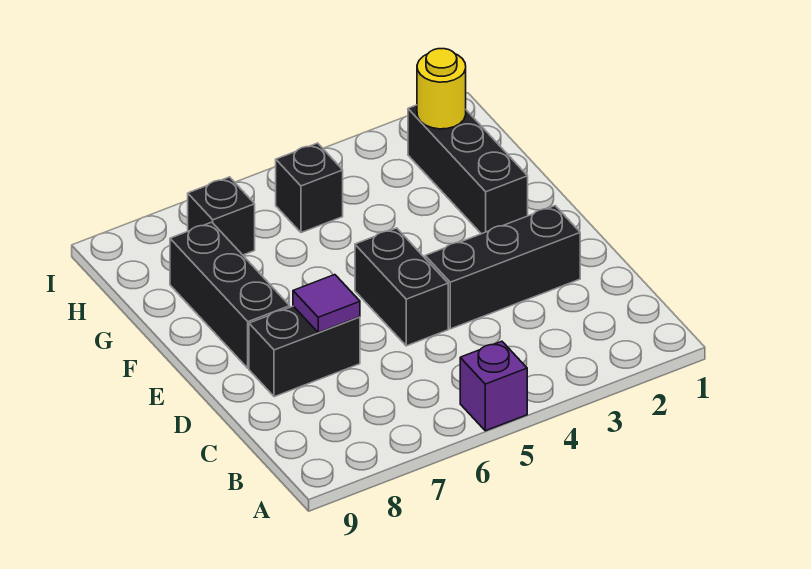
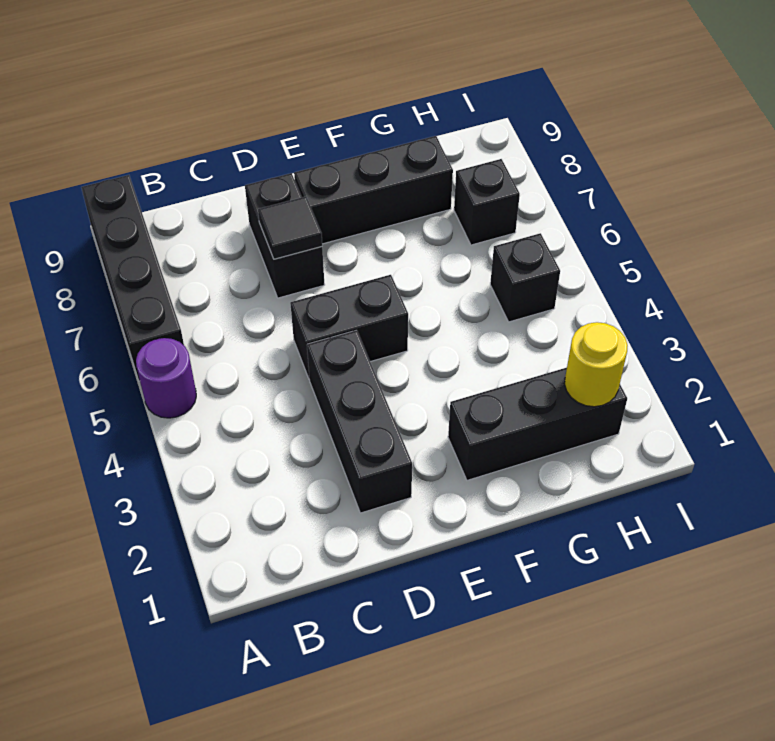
purple brick A5 level 1 -> purple round brick A5 level 1
none -> black brick A6:A9 level 1
purple tile D7 level 2 -> black tile D7 level 2

